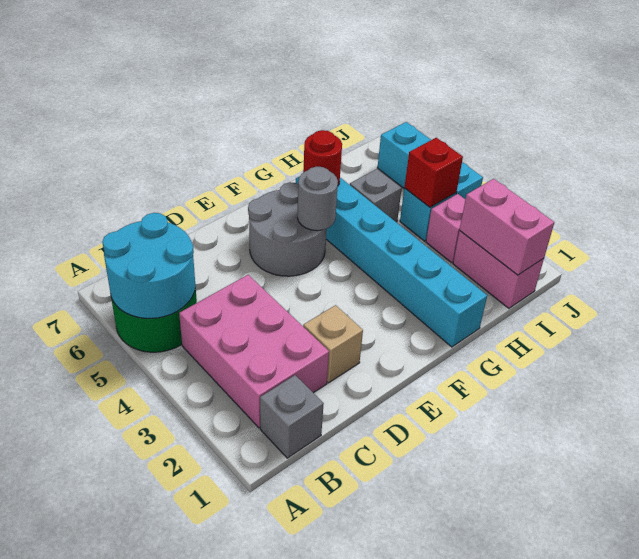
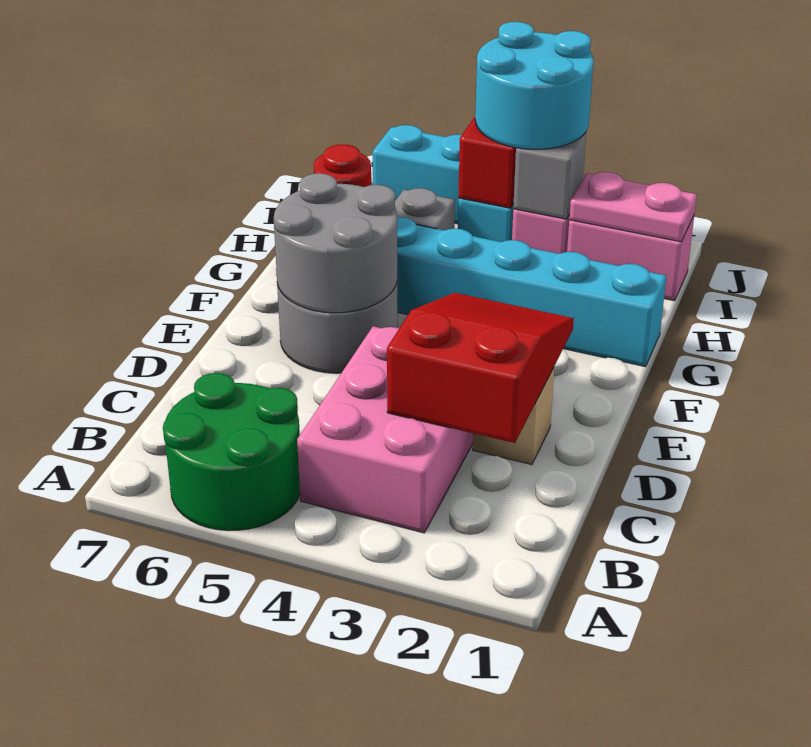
cyan round brick A5:B6 level 2 -> cyan round brick I3:J4 level 3
grey brick B1 level 1 -> grey brick I3 level 2
pink brick B2:C4 level 1 -> pink brick B3:D4 level 1
none -> red slope C2:E3 level 2 top C
grey round brick F5 level 2 -> grey round brick E5:F6 level 2
pink brick I1:I2 level 2 -> pink plate I1:I2 level 2

